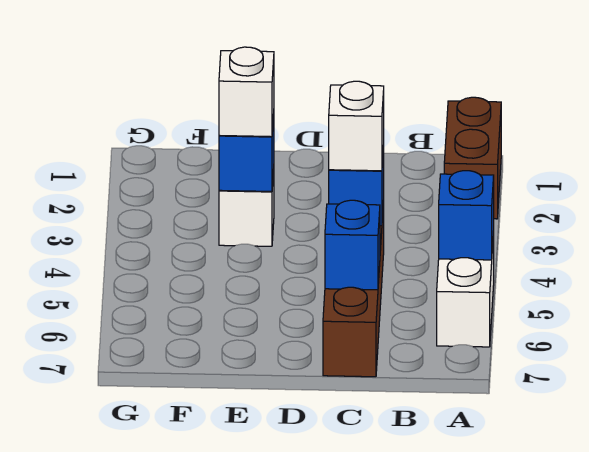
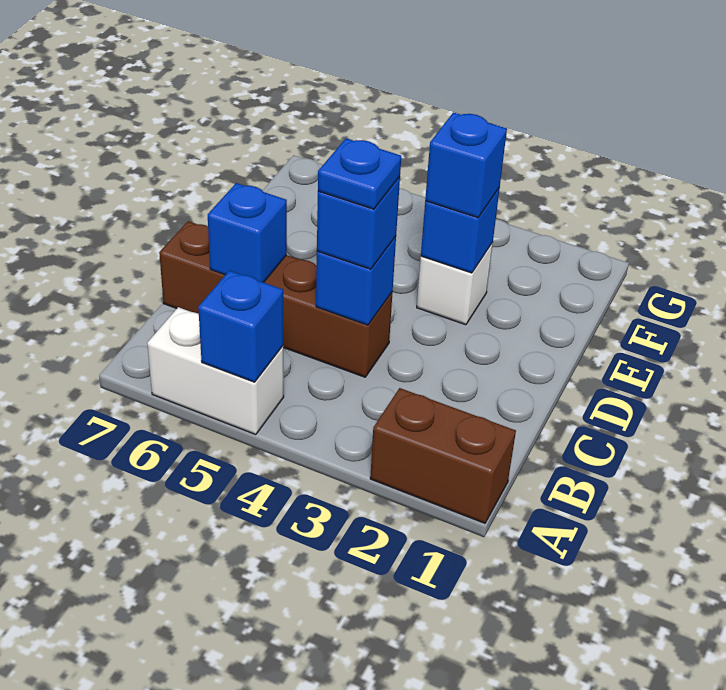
white brick C4 level 3 -> blue brick C4 level 3
none -> blue plate C4 level 4
white brick E3 level 3 -> blue brick E3 level 3

